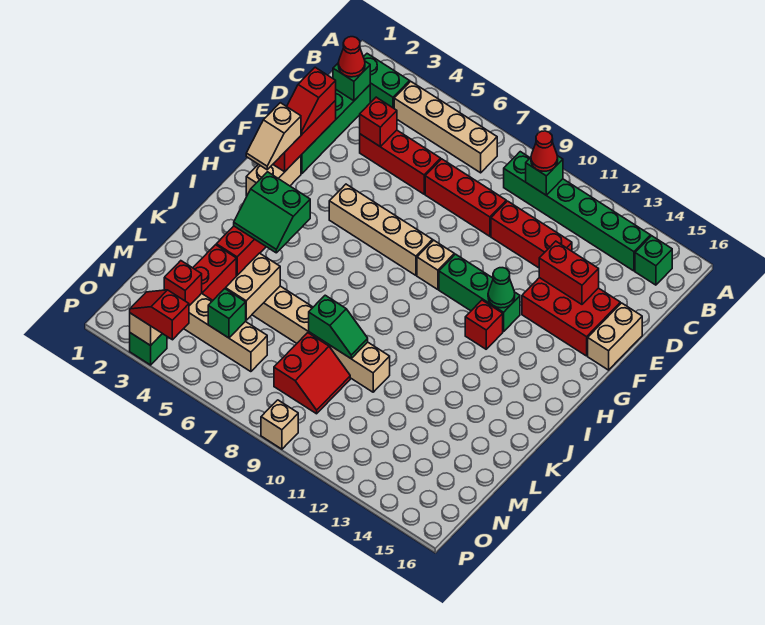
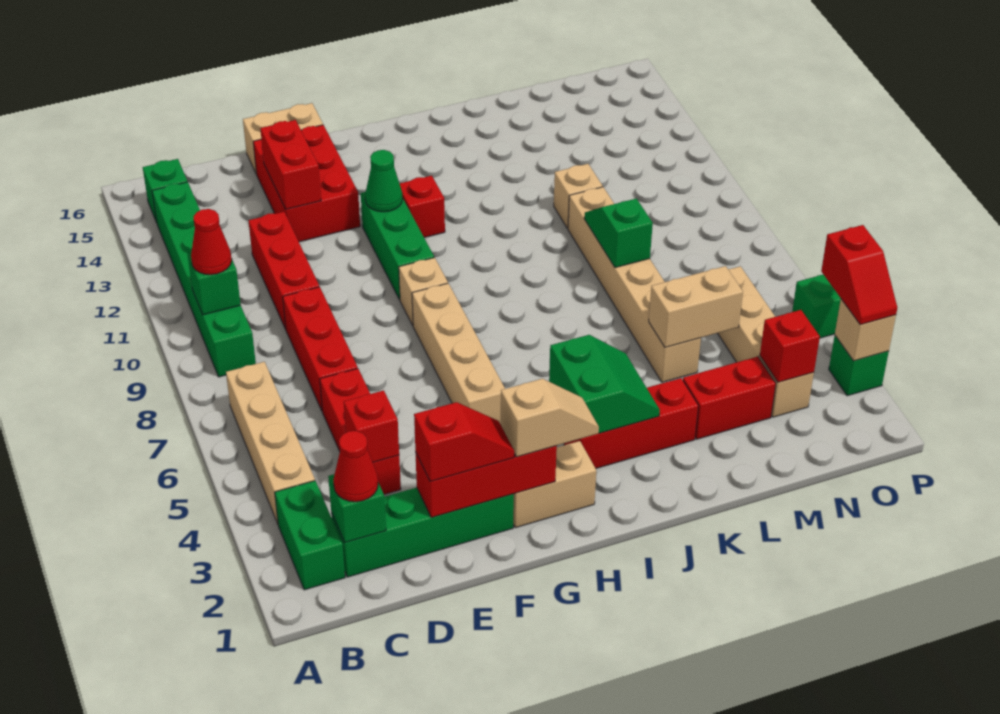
red slope M8:N9 level 1 top 8 -> none
green brick N5 level 2 -> green brick P5 level 1
tan brick P9 level 1 -> tan brick L11 level 1

